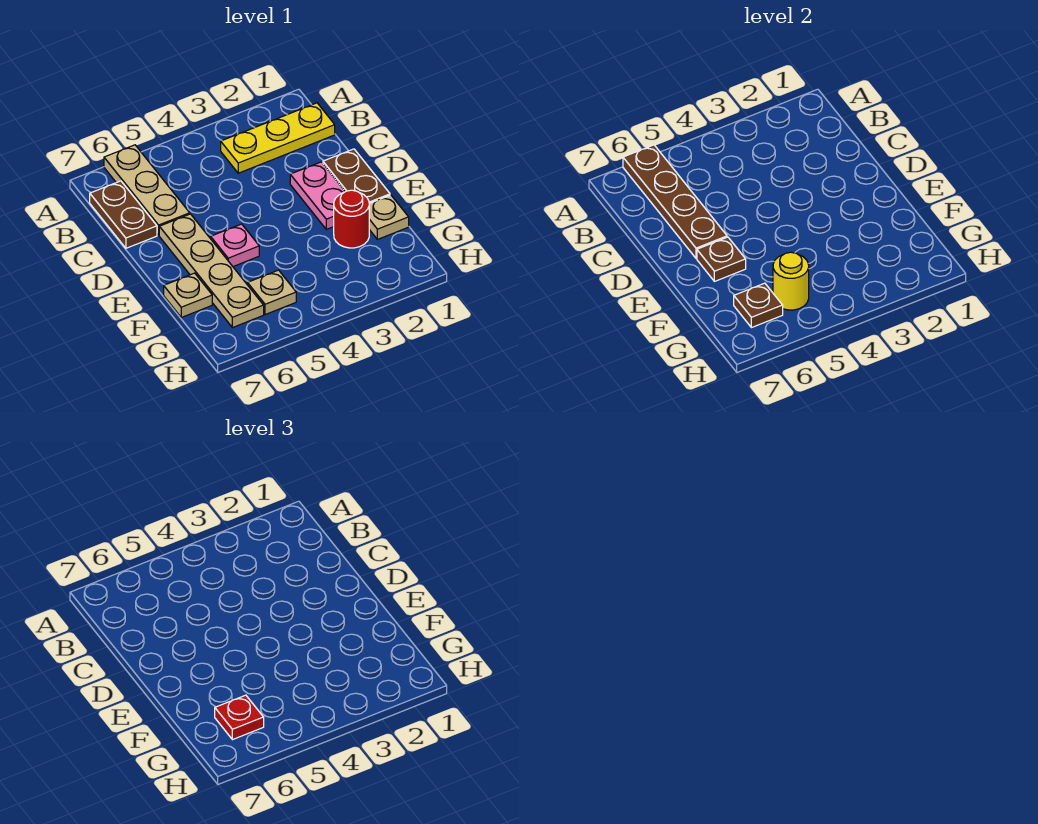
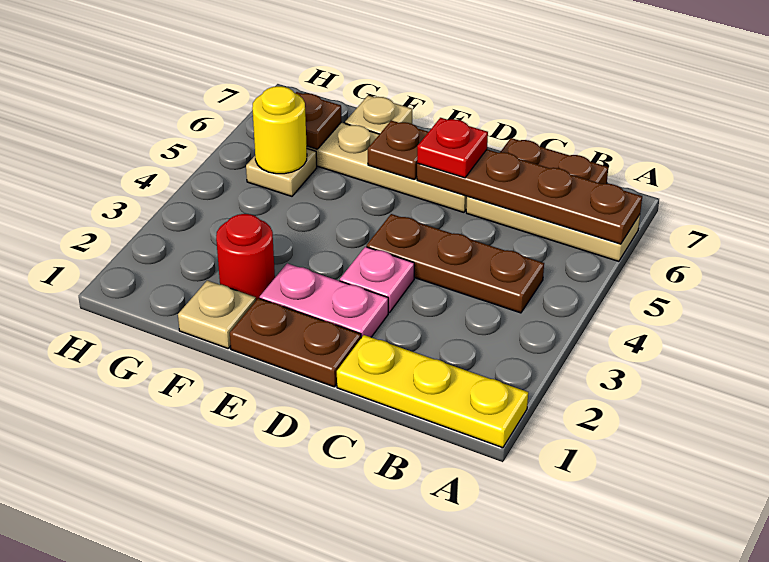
yellow plate B1:B3 level 1 -> yellow plate A1:C1 level 1
none -> brown plate B4:D4 level 1
pink plate E5 level 1 -> pink plate D3 level 1
red plate G6 level 3 -> red plate D6 level 3

